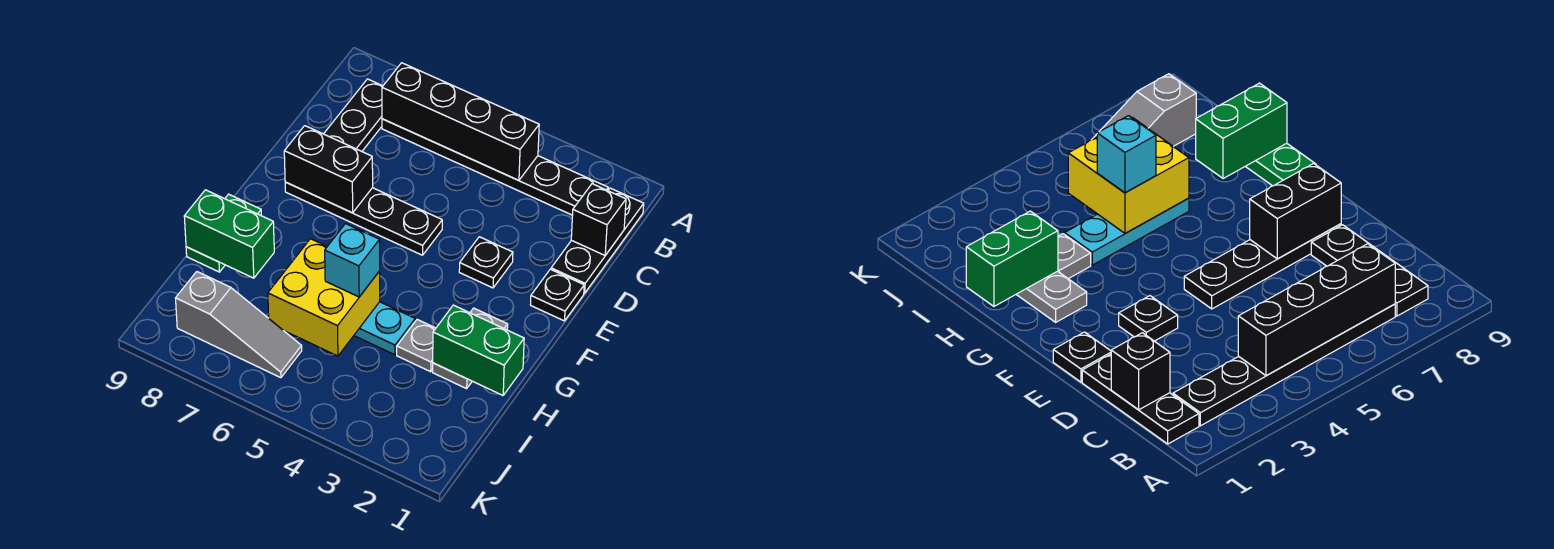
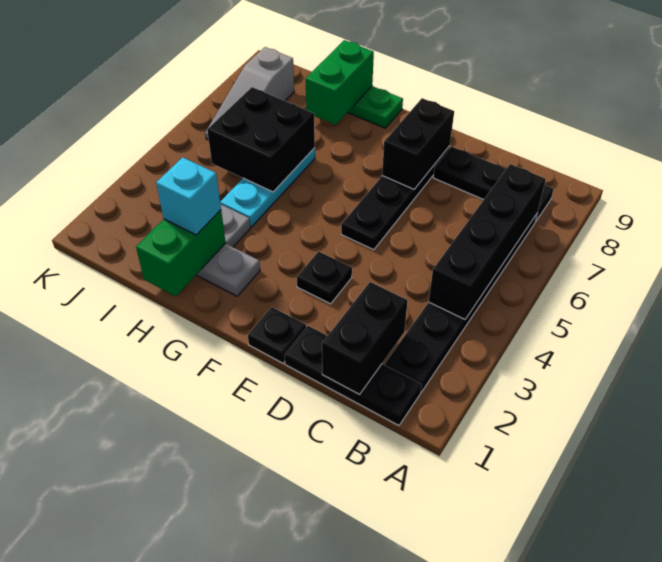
black brick C1 level 2 -> black brick C1:C2 level 2
yellow brick H5:I6 level 2 -> black brick H5:I6 level 2
cyan brick H5 level 3 -> cyan brick H2 level 3

